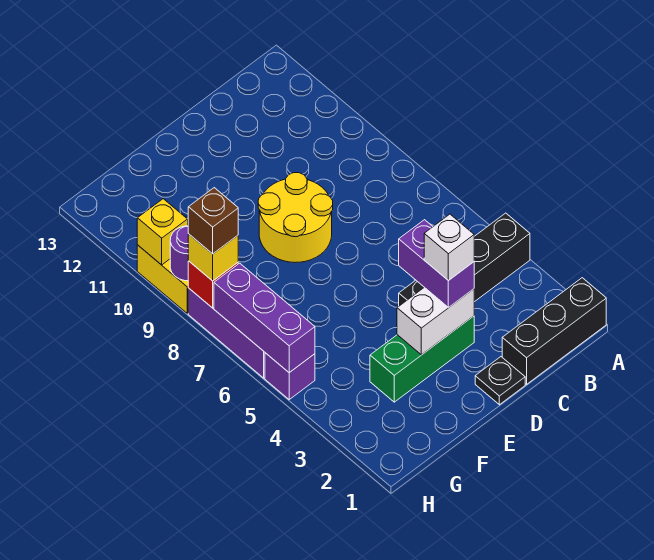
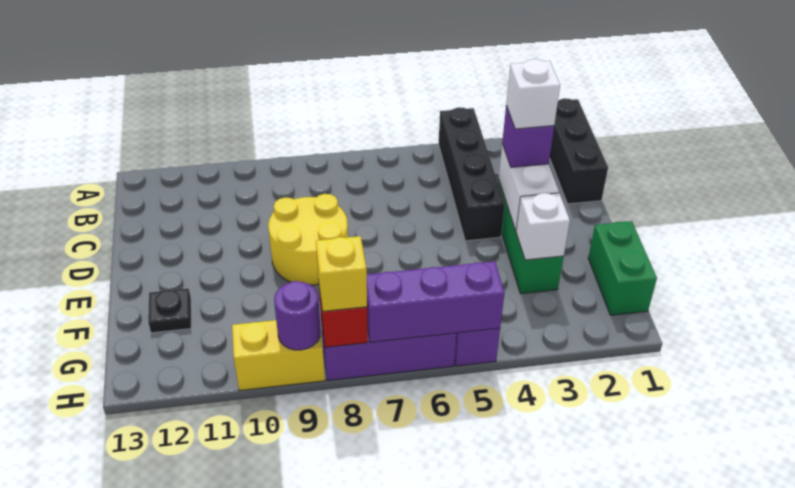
black plate D1 level 1 -> black plate F12 level 1
purple brick D3:D4 level 3 -> purple brick D3 level 3
none -> green brick F1:G1 level 1
none -> white brick F3 level 2
brown brick H8 level 4 -> none
yellow brick H10 level 2 -> none

